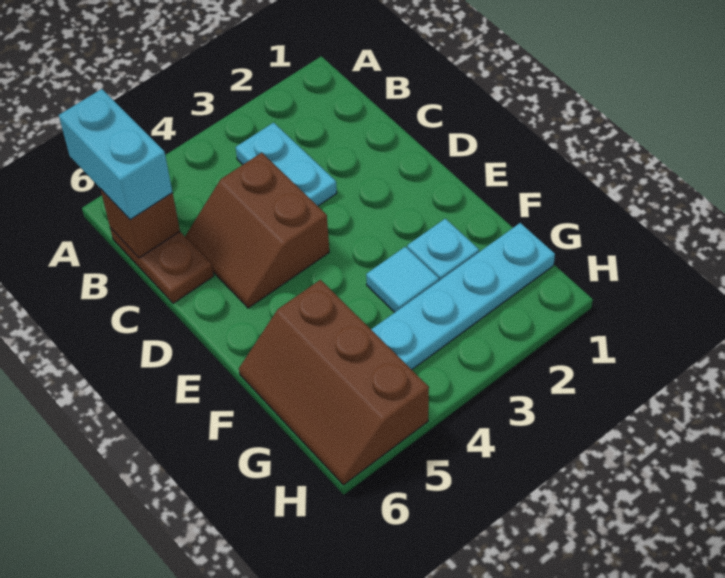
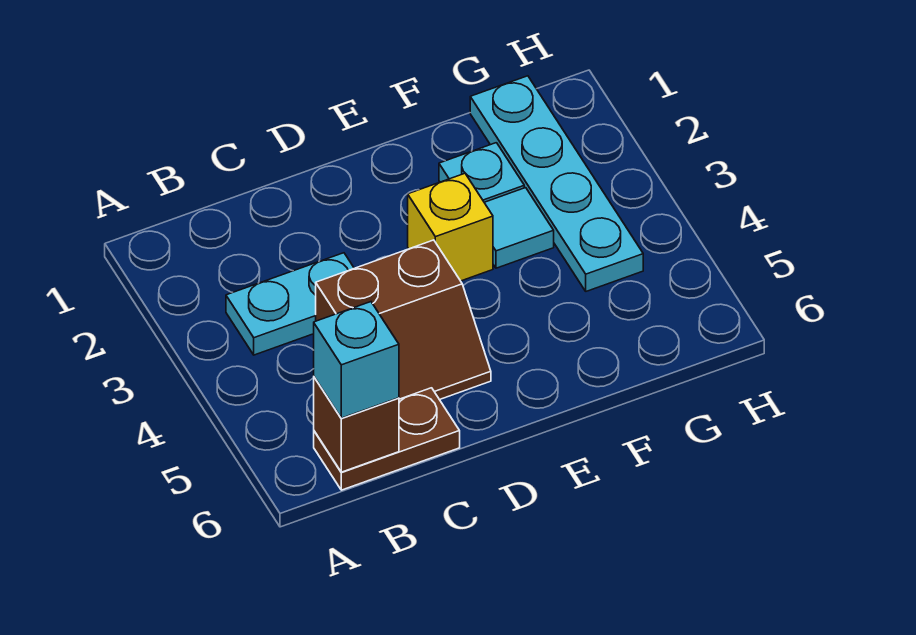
cyan brick A6:B6 level 3 -> cyan brick B6 level 3
none -> yellow brick E3 level 1
brown slope F5:H6 level 1 top 5 -> none

